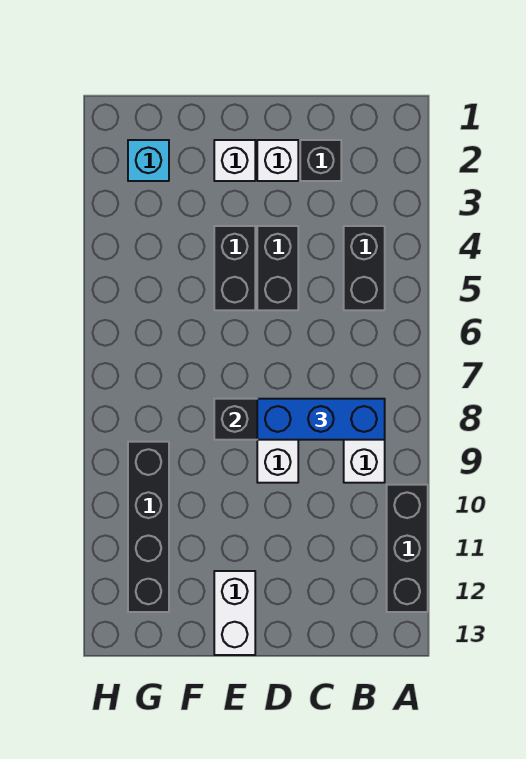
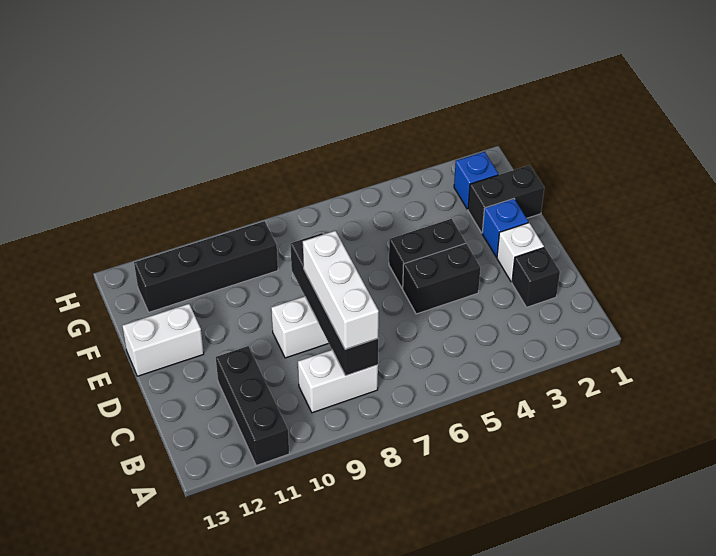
black brick A10:A12 level 1 -> black brick A11:C11 level 1
black brick B4:B5 level 1 -> black brick F1:F2 level 1
blue brick B8:D8 level 3 -> white brick B8:D8 level 3
white brick E2 level 1 -> blue brick E2 level 1
cyan brick G2 level 1 -> blue brick G2 level 1

